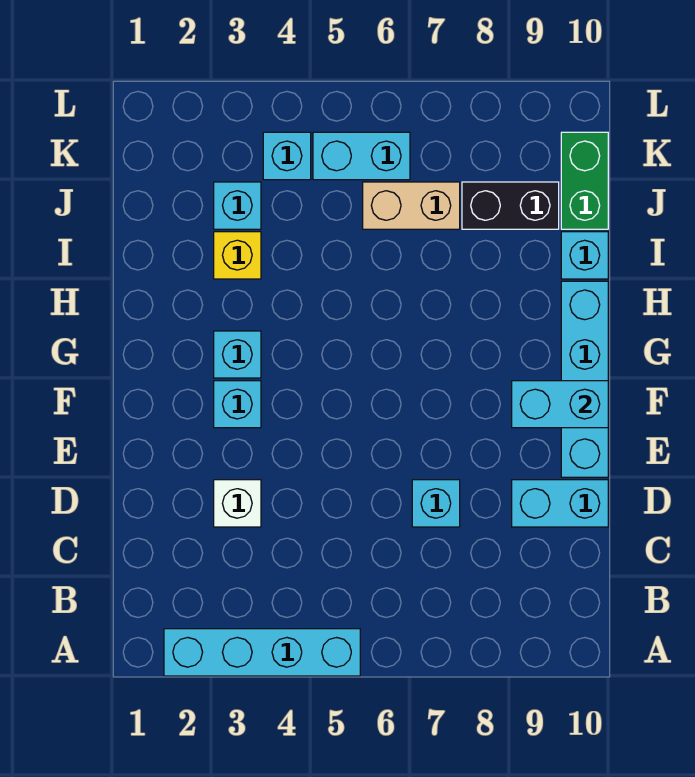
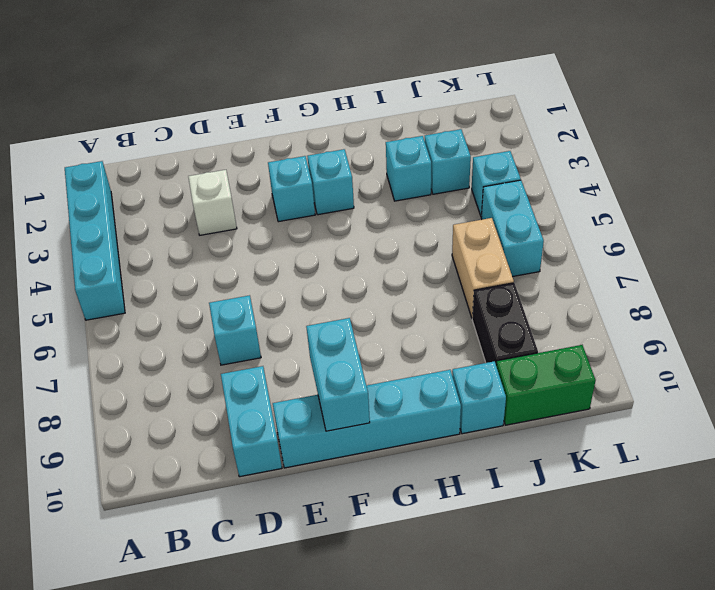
yellow brick I3 level 1 -> cyan brick I3 level 1

